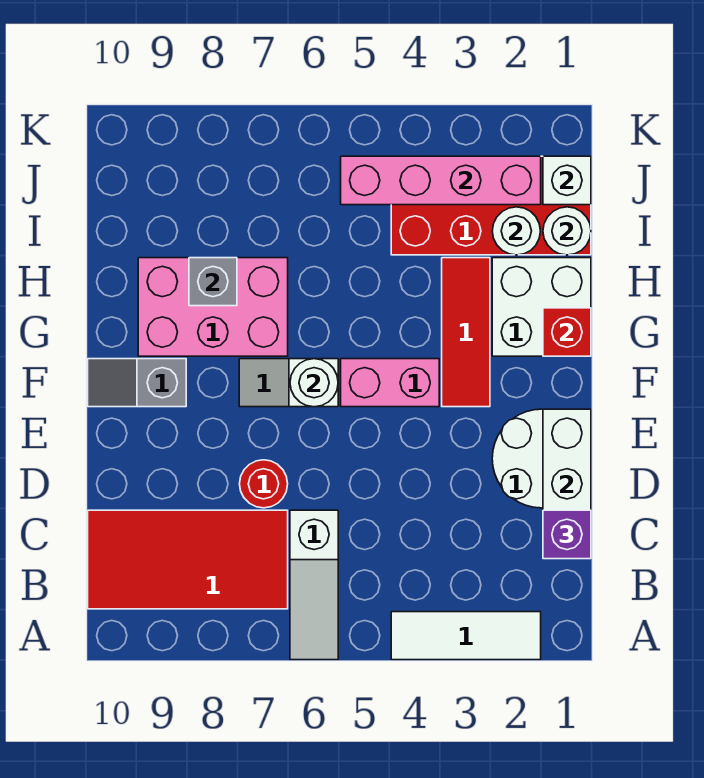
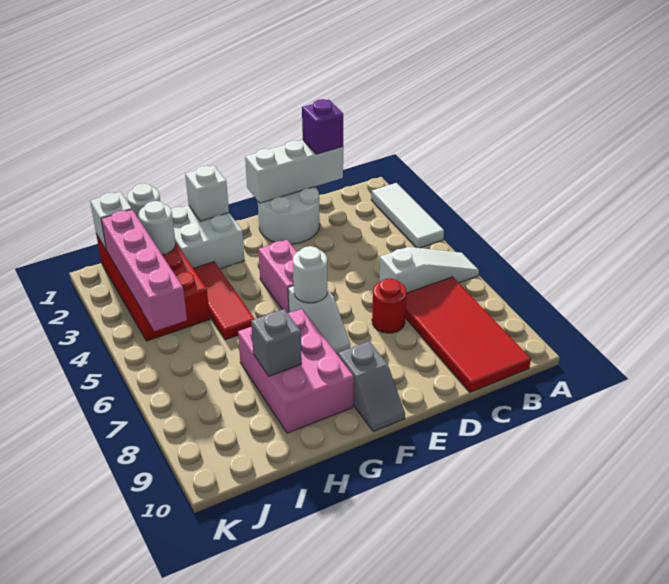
red tile F3:H3 level 1 -> red tile H3:H5 level 1
red brick G1 level 2 -> white brick G1 level 2

